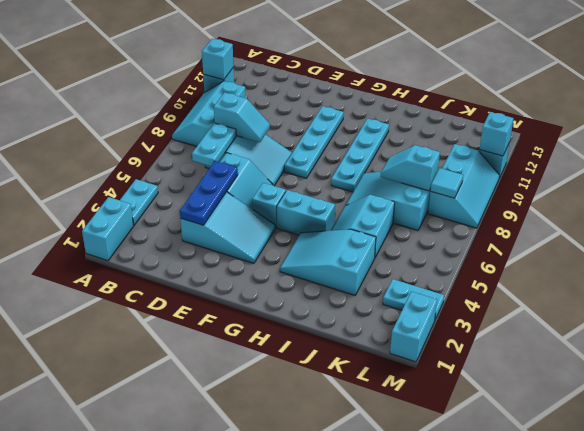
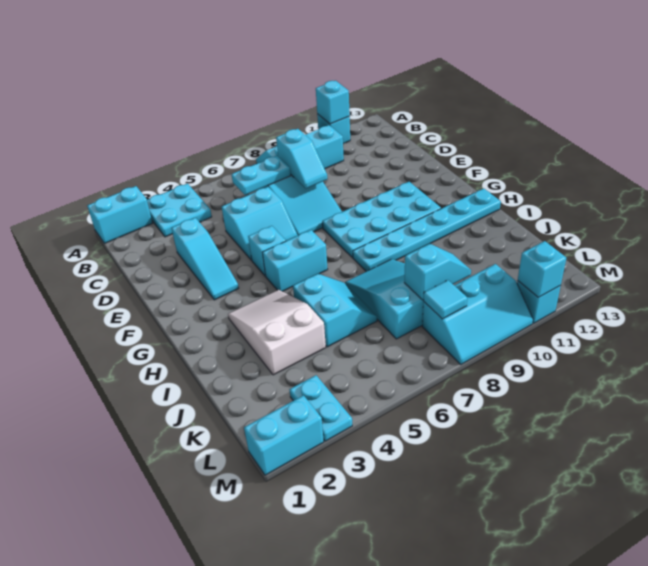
cyan plate A3:A4 level 1 -> cyan plate A3:B4 level 1
cyan slope D3:F4 level 1 top D -> cyan slope D3:F3 level 1 top D
blue plate D3:D5 level 2 -> none
cyan plate F8:F11 level 1 -> cyan plate F8:G11 level 1
cyan brick G5:H5 level 1 -> cyan brick G5:G6 level 1
cyan slope H3:J4 level 1 top J -> white slope H3:J4 level 1 top J
cyan plate H8:H11 level 1 -> cyan plate H8:H13 level 1
cyan slope I5:J6 level 1 top J -> cyan slope I5:J6 level 1 top 5
cyan slope J8:K8 level 2 top K -> cyan slope K8:K9 level 2 top 8

